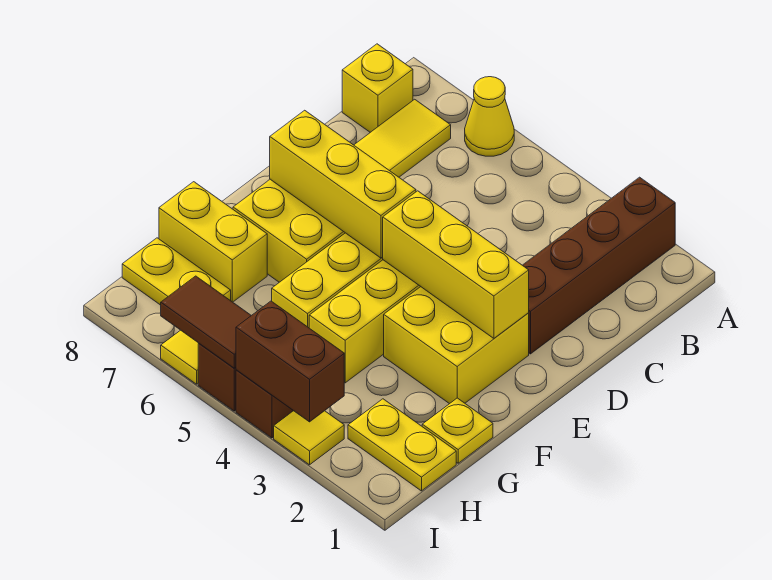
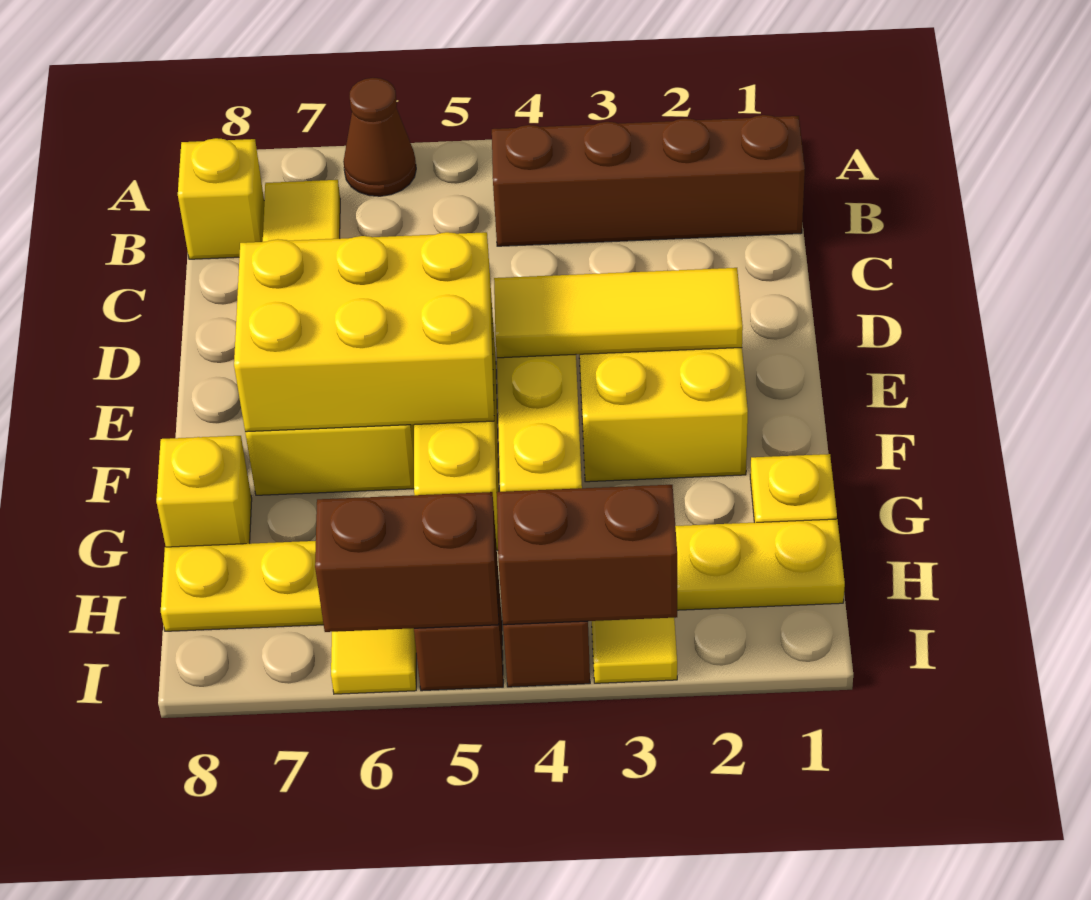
brown brick A2:D2 level 1 -> brown brick B1:B4 level 1
yellow cone A6 level 1 -> brown cone A6 level 1
yellow brick E2:E4 level 2 -> yellow tile E2:E4 level 2
yellow brick E5:E7 level 2 -> yellow brick E5:F7 level 2
yellow brick G7:G8 level 1 -> yellow brick G8 level 1
brown tile I5:I6 level 2 -> brown brick I5:I6 level 2

